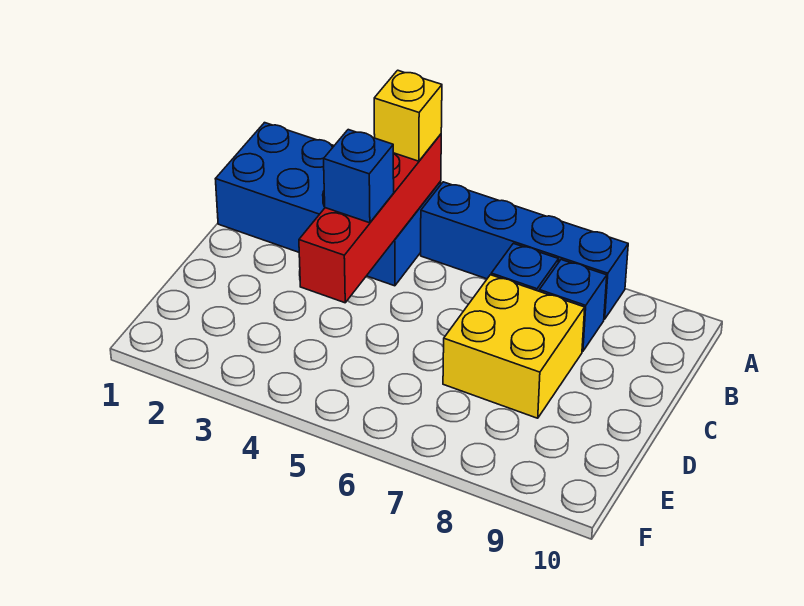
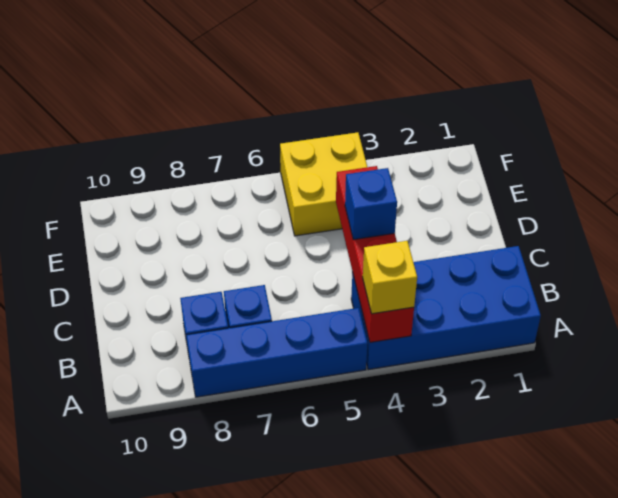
yellow brick C7:D8 level 1 -> yellow brick E4:F5 level 1

